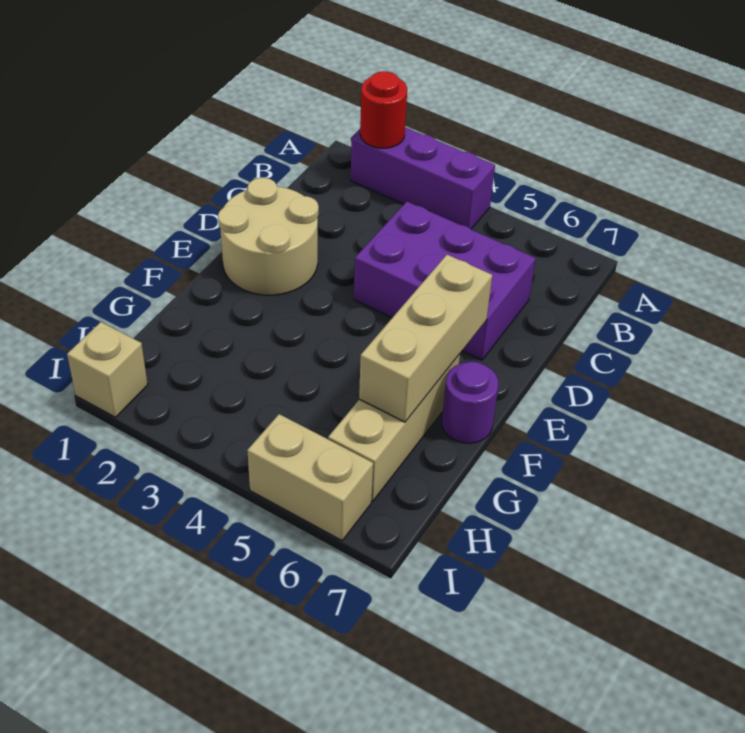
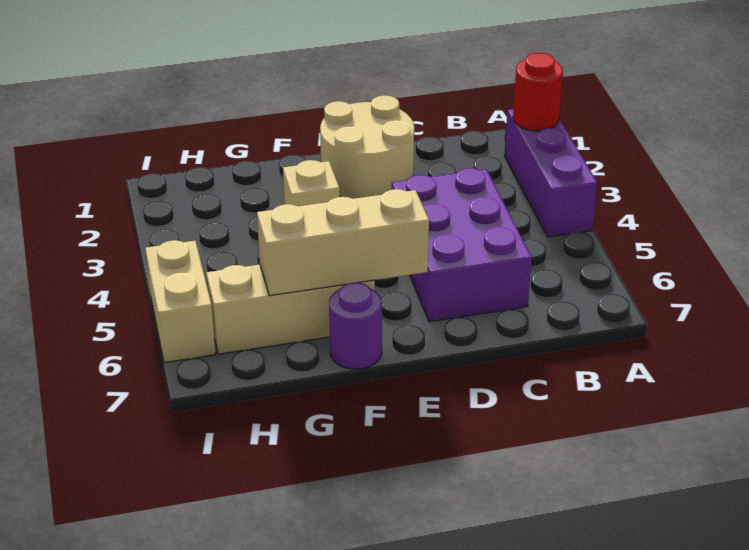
tan brick I1 level 1 -> tan brick F3 level 1

